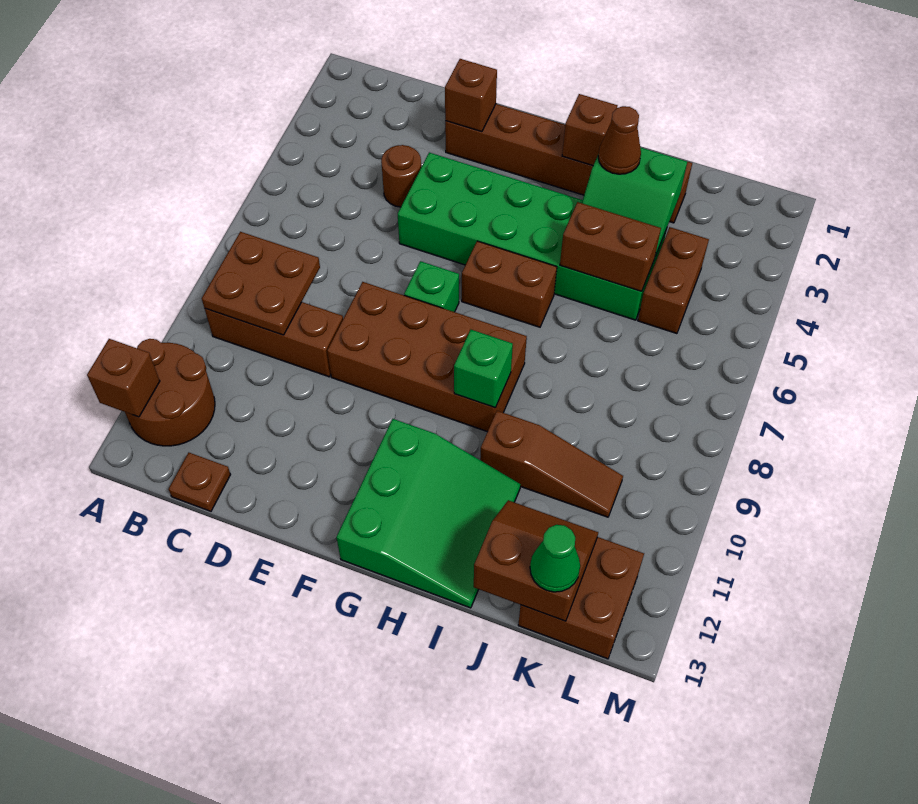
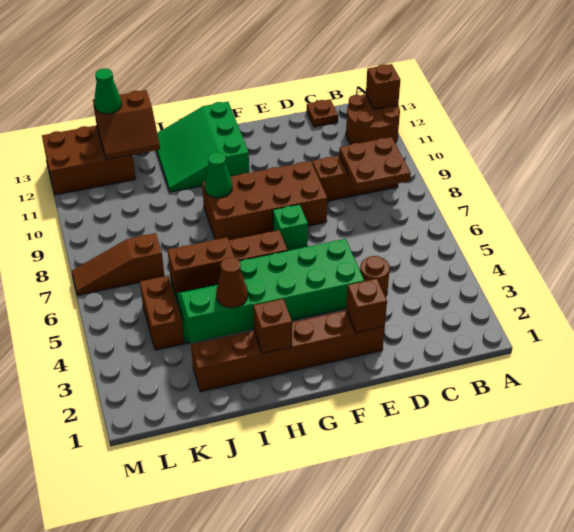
green brick H9 level 2 -> green cone H9 level 2
brown slope I10:K10 level 1 top I -> brown slope K7:M7 level 1 top K
brown brick K12:L13 level 1 -> brown brick K12:M13 level 1

